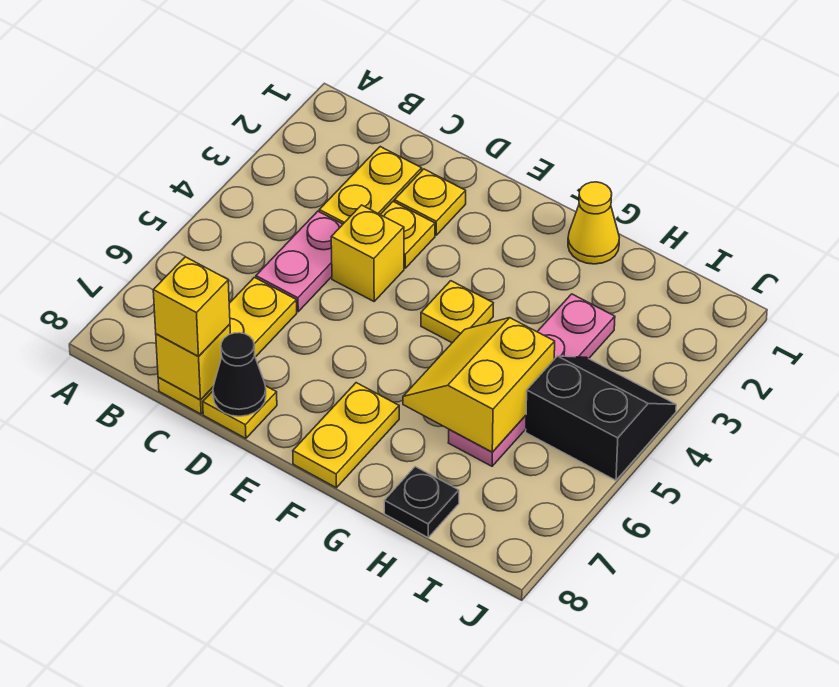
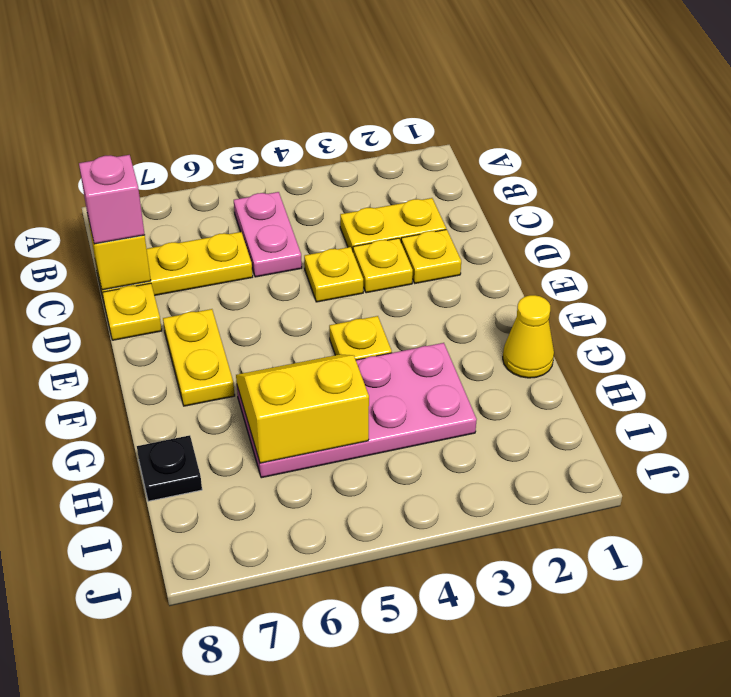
pink plate C4:C5 level 1 -> pink plate B5:C5 level 1
yellow brick C8 level 3 -> pink brick C8 level 3
yellow brick D4 level 1 -> yellow plate D4 level 1
black cone D8 level 2 -> none
yellow plate F7:F8 level 1 -> yellow plate E7:F7 level 1
pink plate H3:H6 level 1 -> pink plate G3:H6 level 1
black slope I4:J5 level 1 top 5 -> none

